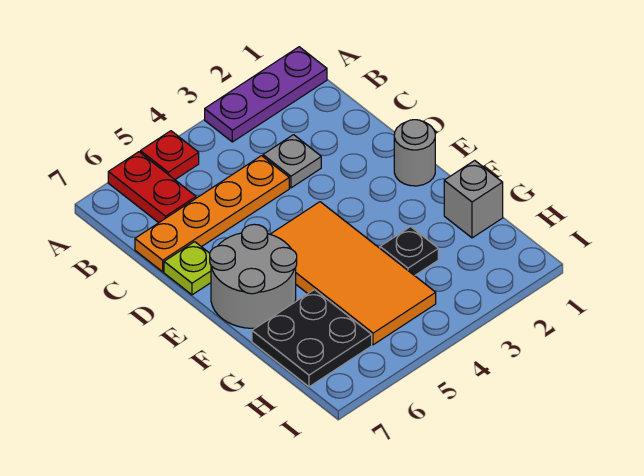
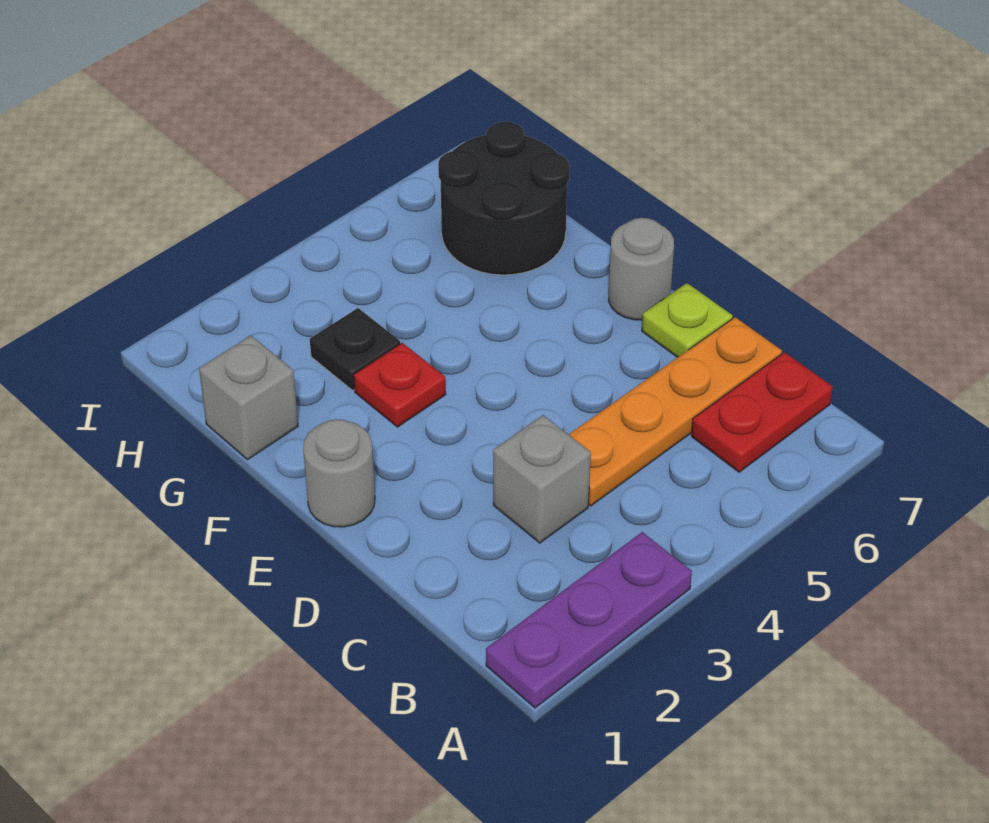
red plate A5 level 1 -> red plate F3 level 1
red plate A6:B6 level 1 -> red plate B6:B7 level 1
grey plate C3 level 1 -> grey brick C3 level 1
orange tile E4:H5 level 1 -> none
grey round brick E6:F7 level 1 -> grey round brick E7 level 1
black plate G6:H7 level 1 -> black round brick G6:H7 level 1

